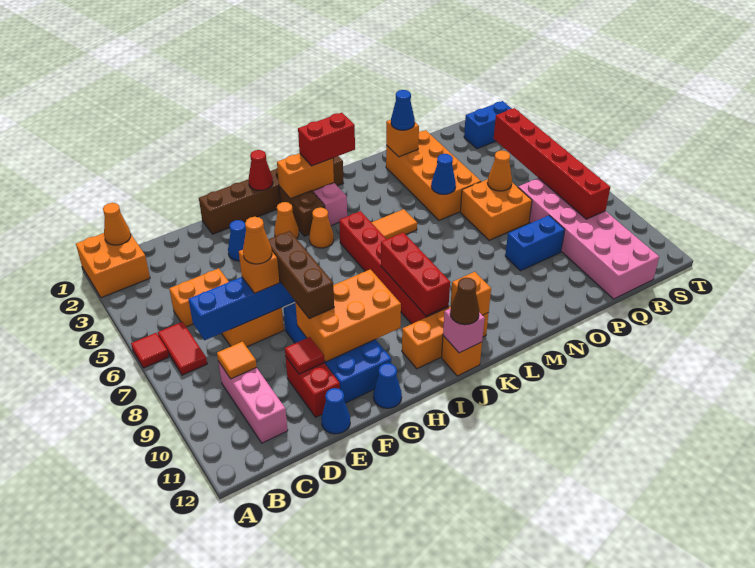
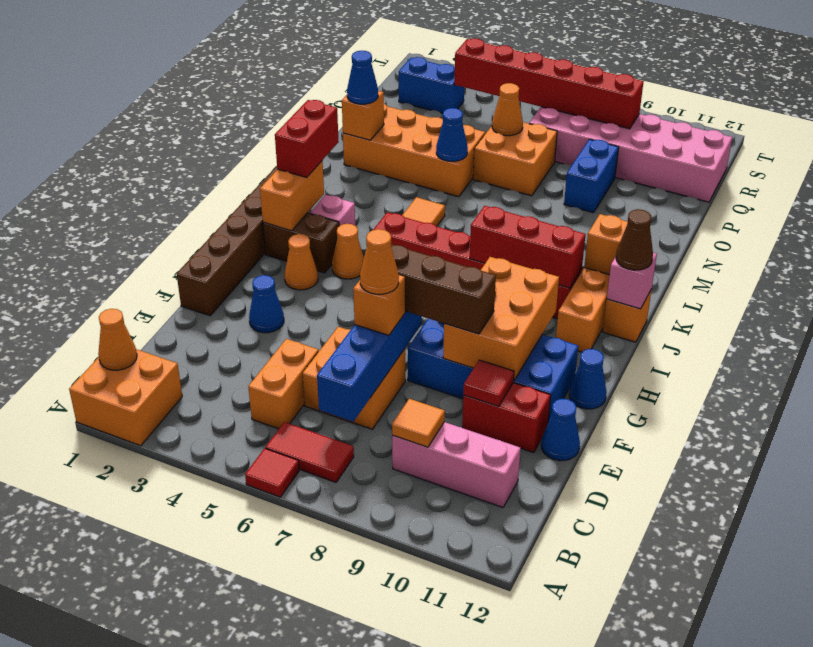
red cone H1 level 2 -> none
blue brick R2:S2 level 1 -> blue brick R2:R3 level 1

